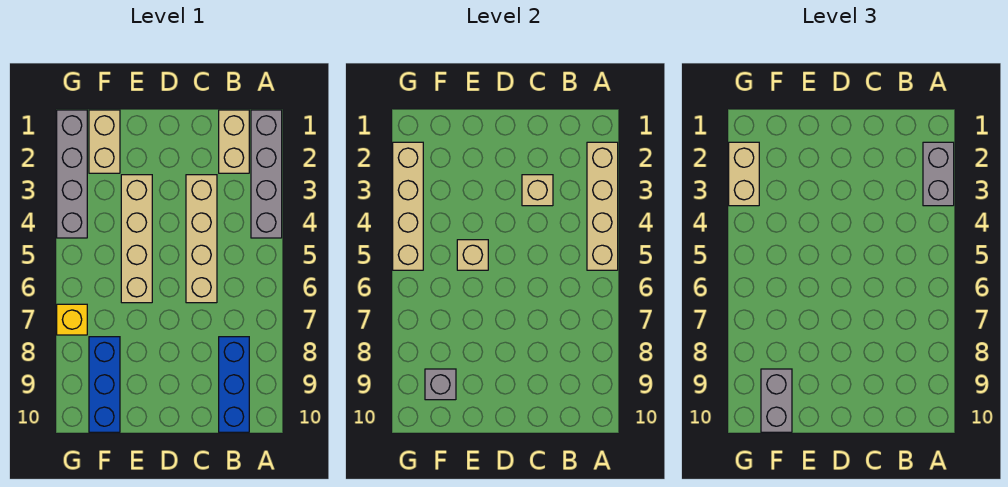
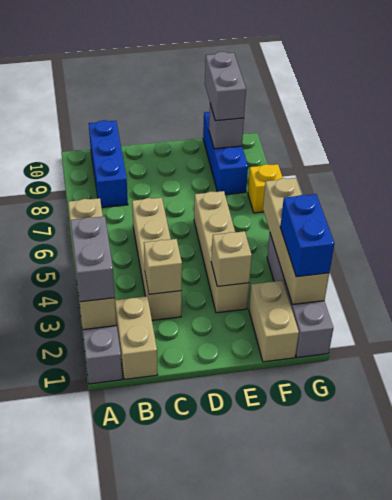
tan brick E5 level 2 -> tan brick E3 level 2
tan brick G2:G3 level 3 -> blue brick G2:G3 level 3

